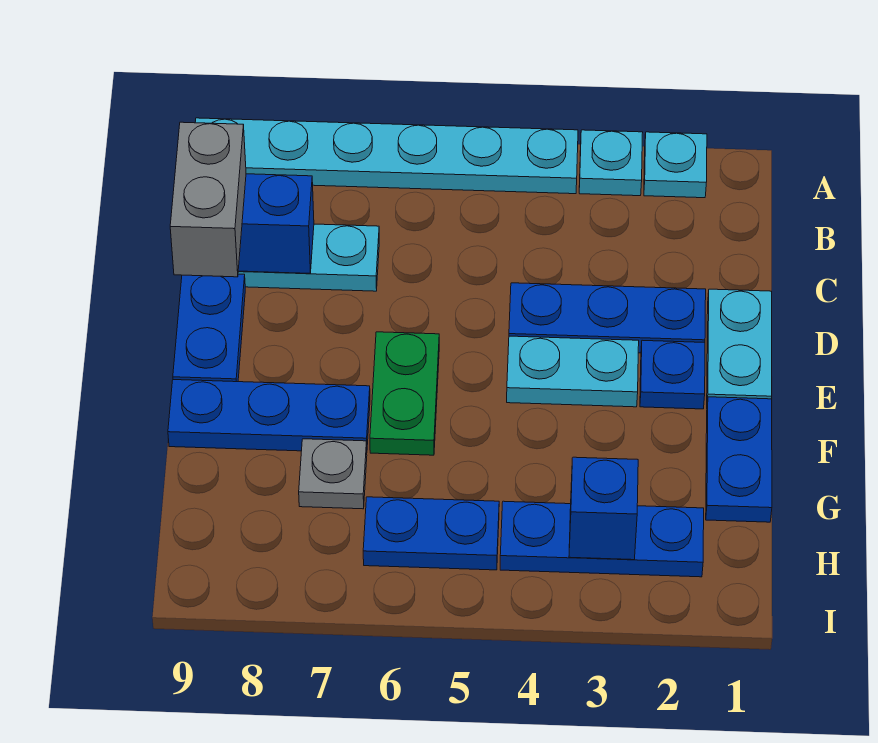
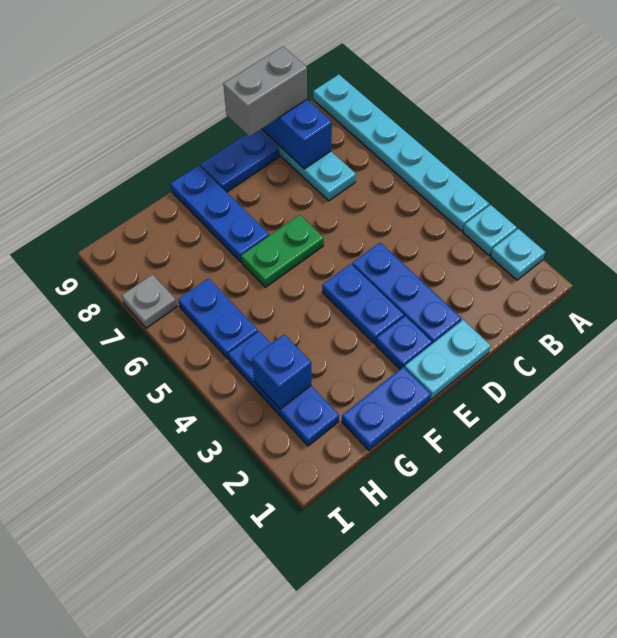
cyan plate E3:E4 level 1 -> blue plate E3:E4 level 1
grey plate G7 level 1 -> grey plate I7 level 1

